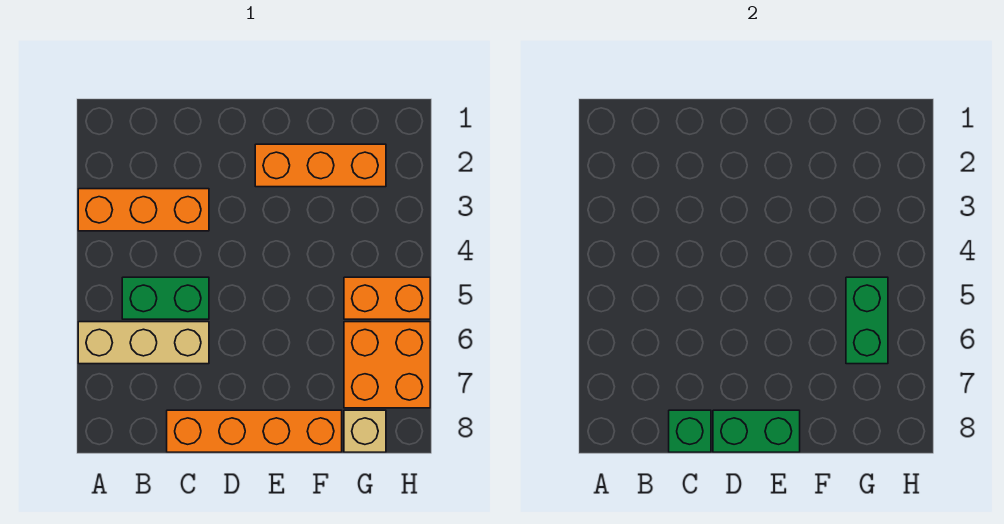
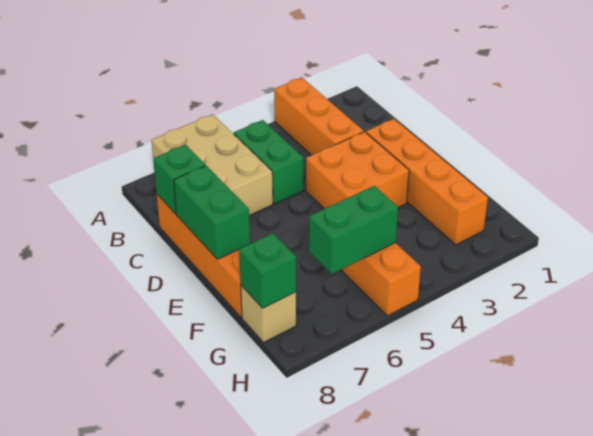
tan brick A6:C6 level 1 -> tan brick A6:C7 level 1
orange brick E2:G2 level 1 -> orange brick D2:G2 level 1
orange brick G6:H7 level 1 -> orange brick D3:E4 level 1
none -> green brick G8 level 2

